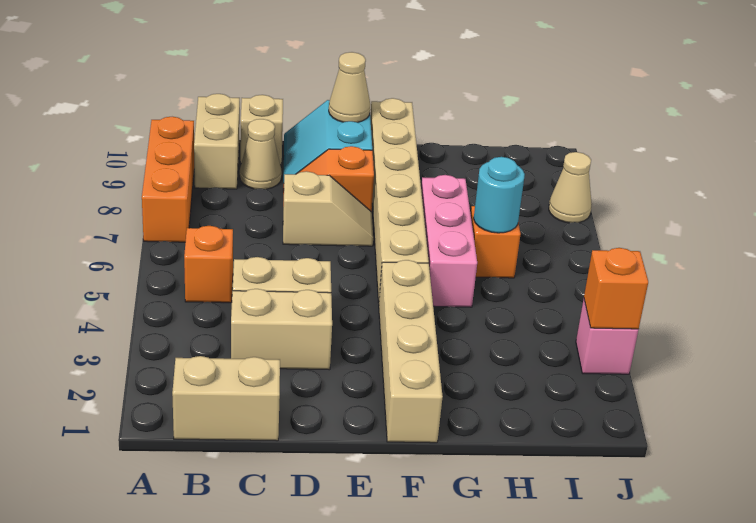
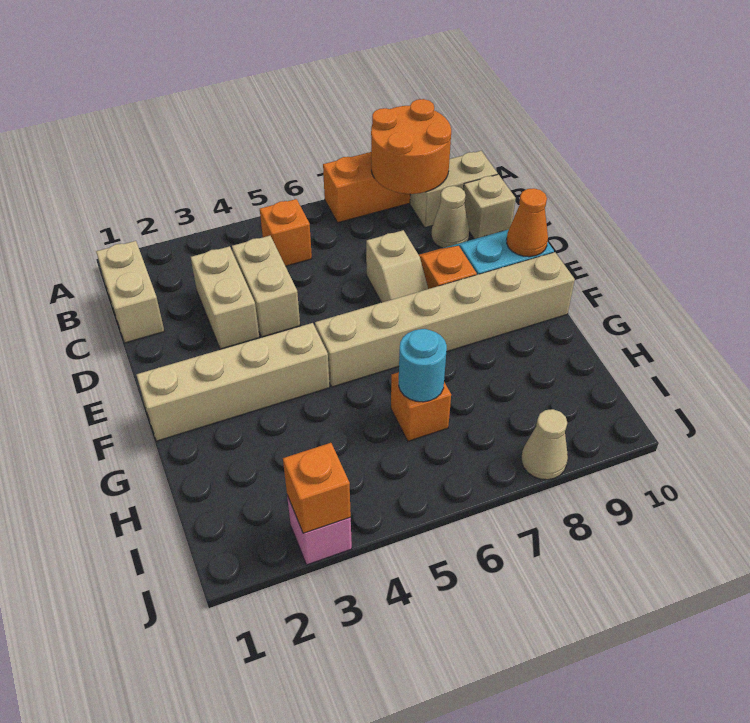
none -> orange round brick A8:B9 level 2
tan cone E10 level 2 -> orange cone E10 level 2
pink brick G5:G7 level 1 -> none

